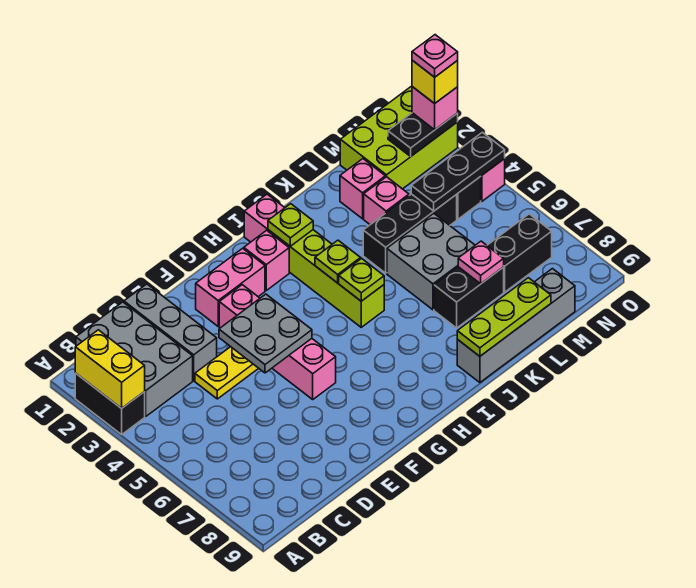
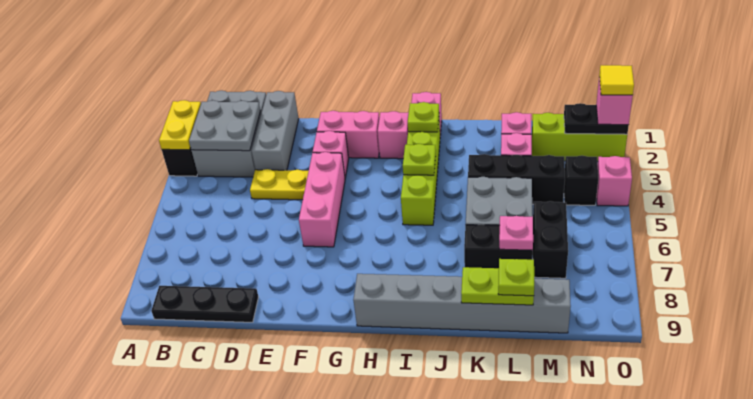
yellow brick A2:A3 level 2 -> yellow plate A2:A3 level 2
grey plate E4:F5 level 2 -> grey plate B2:C3 level 2
lime plate I5 level 2 -> lime plate L9 level 3
grey brick J9:M9 level 1 -> grey brick H9:M9 level 1
lime plate J9:L9 level 2 -> lime plate K9:L9 level 2
lime brick M1:O2 level 1 -> lime brick M2:O2 level 1
black plate M4:O4 level 2 -> black plate B9:D9 level 1
black brick M7:N7 level 1 -> black brick M6:M7 level 1
yellow brick O2 level 4 -> yellow tile O2 level 4
pink plate O2 level 5 -> none

